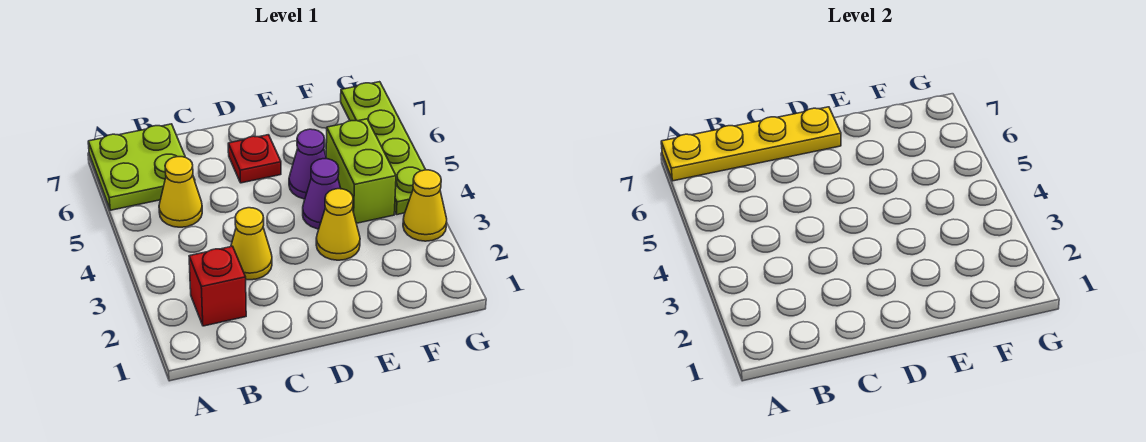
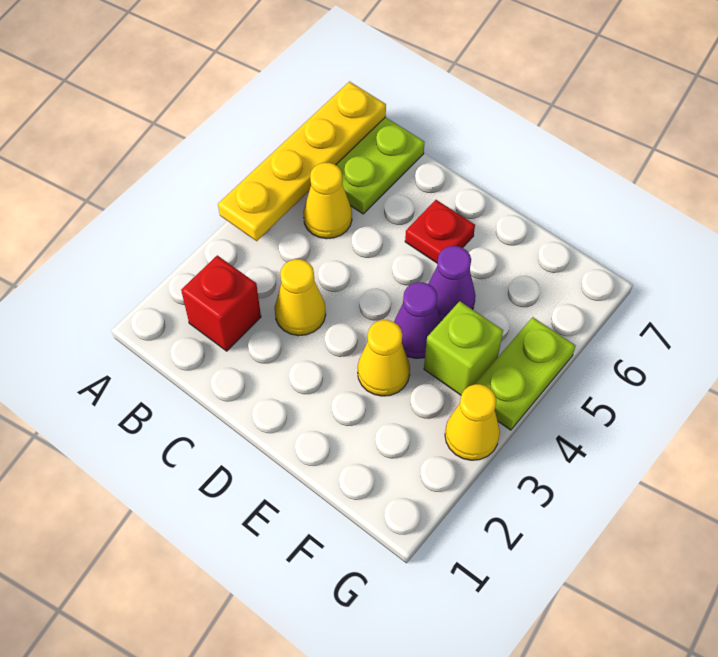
yellow plate A7:D7 level 2 -> yellow plate A4:A7 level 2
lime brick F4:F5 level 1 -> lime brick F4 level 1
lime plate G4:G7 level 1 -> lime plate G4:G5 level 1

